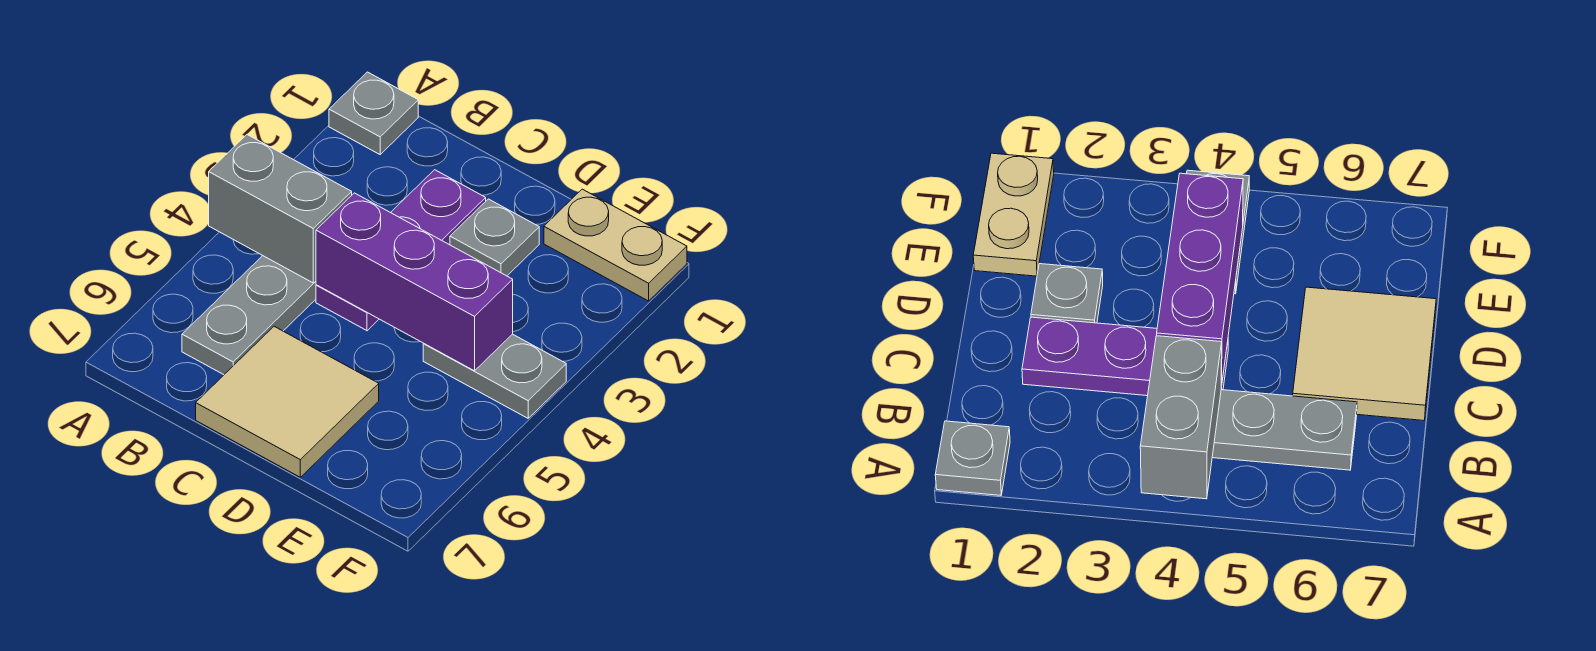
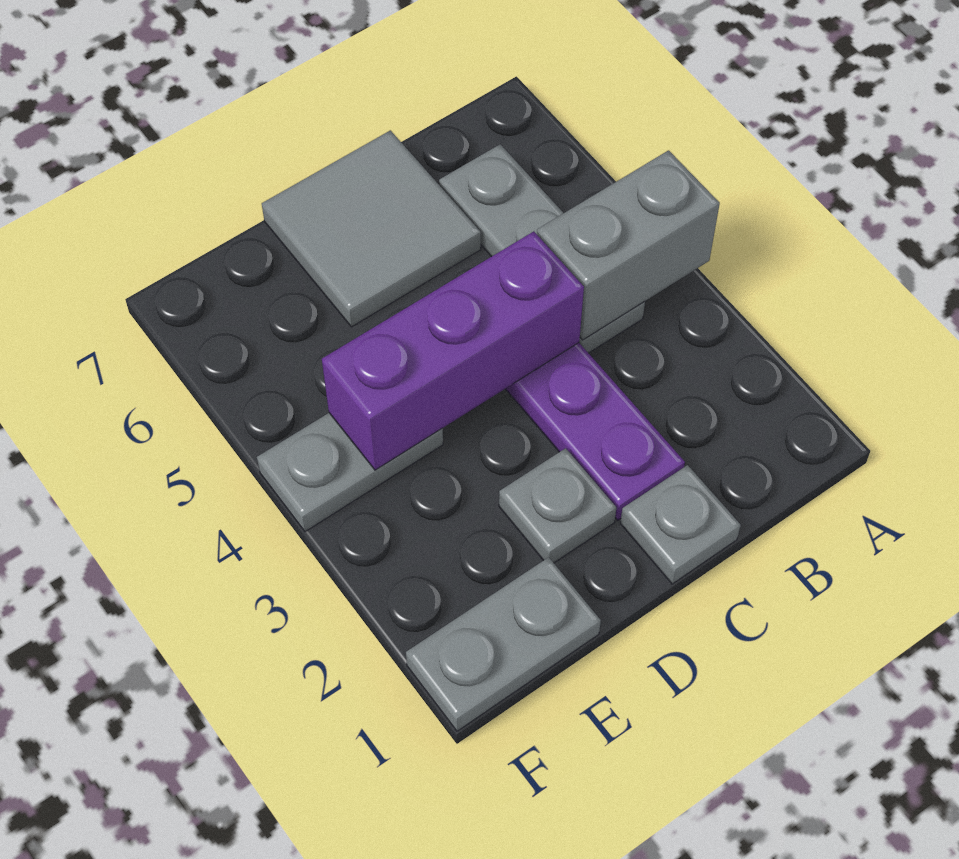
grey plate A1 level 1 -> grey plate C1 level 1
tan tile C6:D7 level 1 -> grey tile C6:D7 level 1
tan plate E1:F1 level 1 -> grey plate E1:F1 level 1

